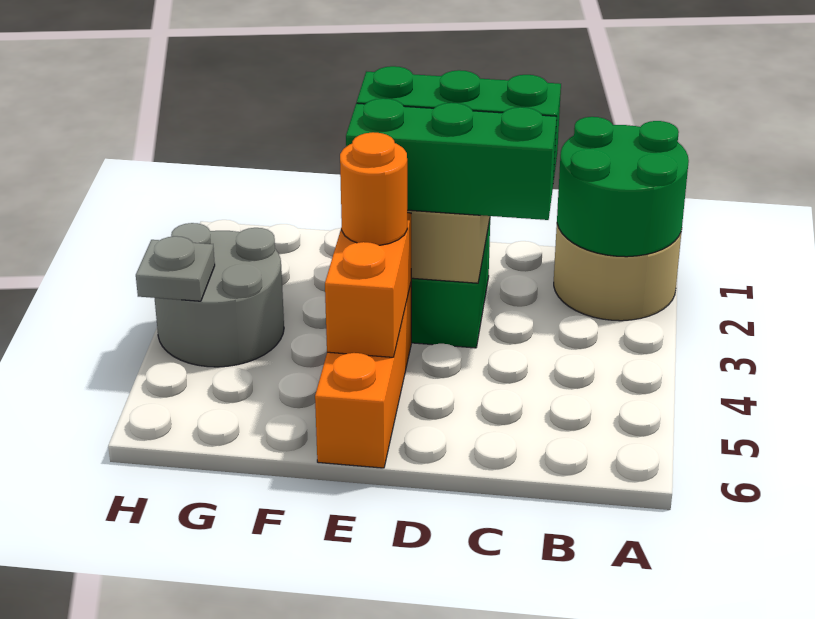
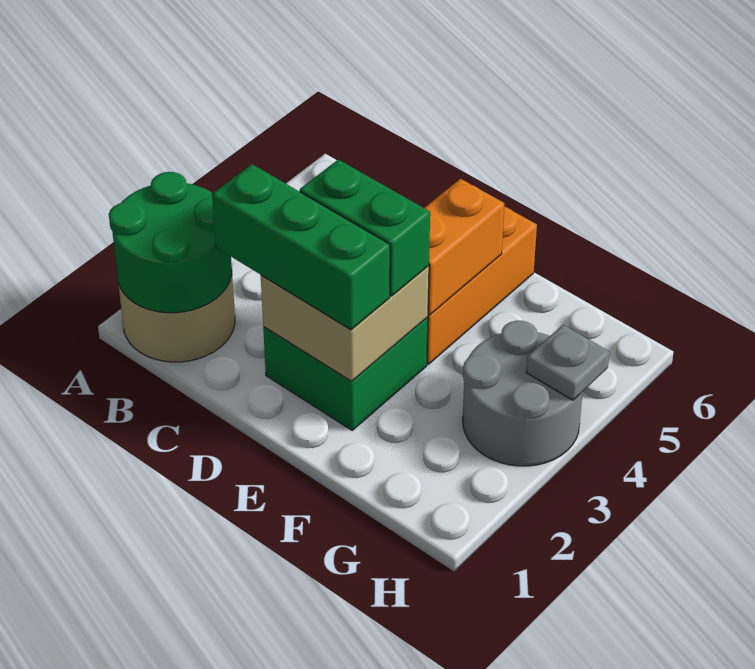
green brick C3:E3 level 3 -> green brick D3:E3 level 3
orange round brick E4 level 3 -> none

